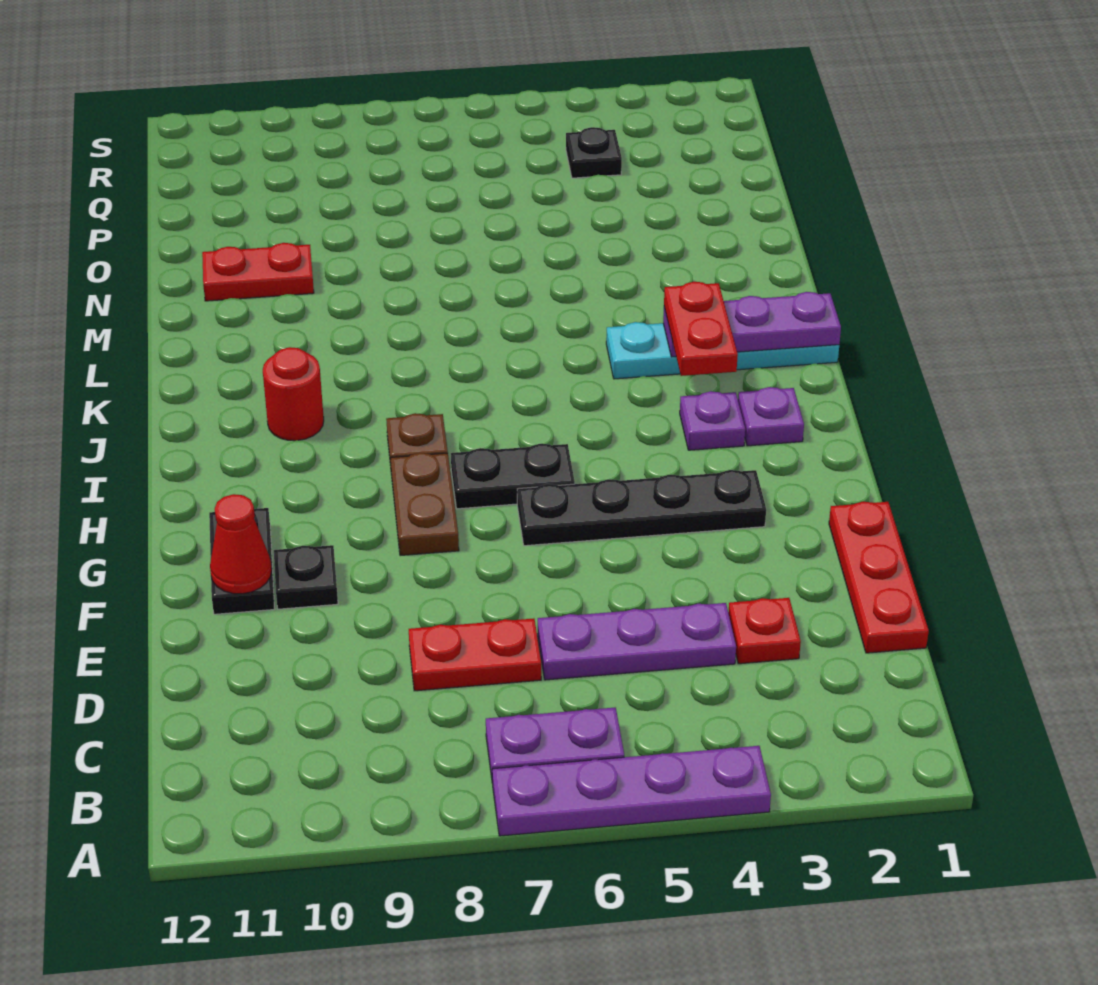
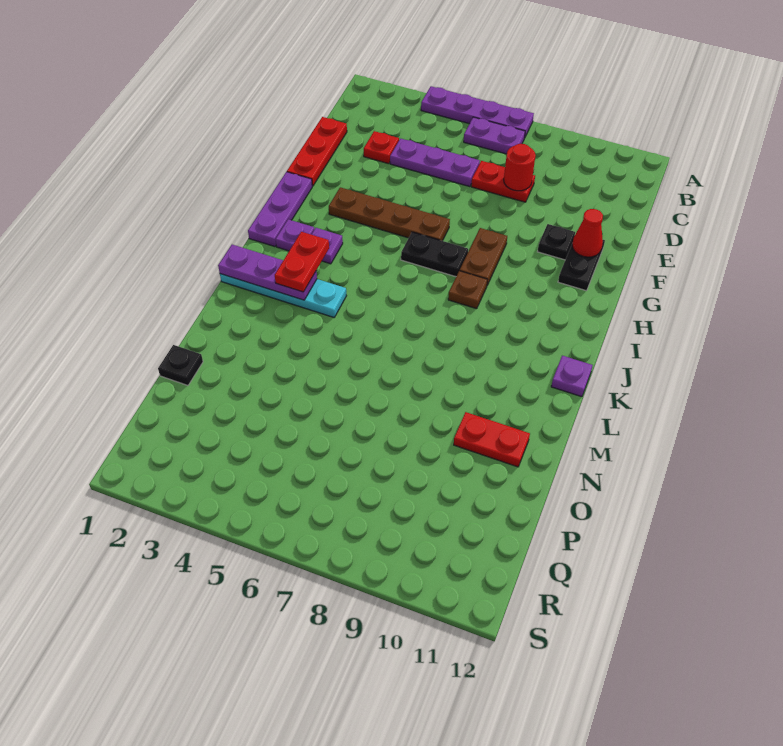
none -> purple plate G1:I1 level 1
black plate G3:G6 level 1 -> brown plate G3:G6 level 1
red round brick J10 level 1 -> red round brick D8 level 2
none -> purple plate K12 level 1
black plate Q4 level 1 -> black plate O1 level 1

